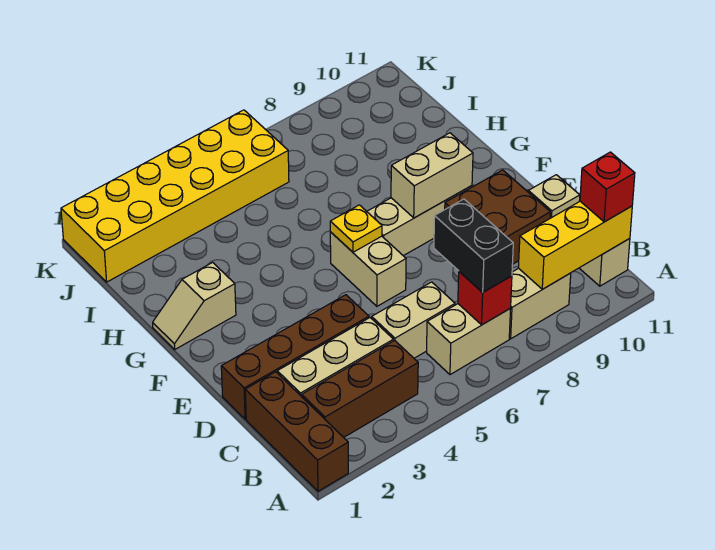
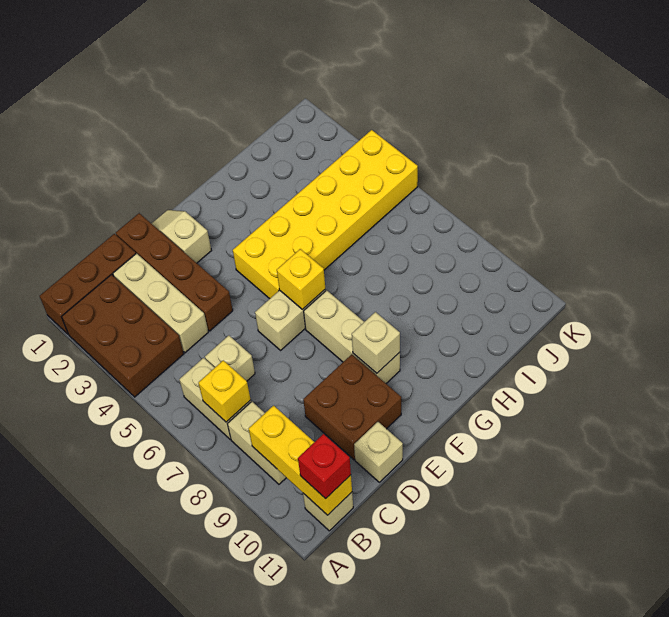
brown brick B2:B4 level 1 -> brown brick A2:B4 level 1
red brick B7 level 2 -> yellow brick B7 level 2
black brick B7:C7 level 3 -> none
tan brick C5:C6 level 1 -> tan brick C6 level 1
yellow plate F6 level 2 -> yellow brick F6 level 2
tan brick F8:F9 level 2 -> tan brick F9 level 2
tan slope G1:G2 level 1 top 2 -> tan slope E1:E2 level 1 top 2
yellow brick J1:K6 level 1 -> yellow brick F4:K5 level 1

